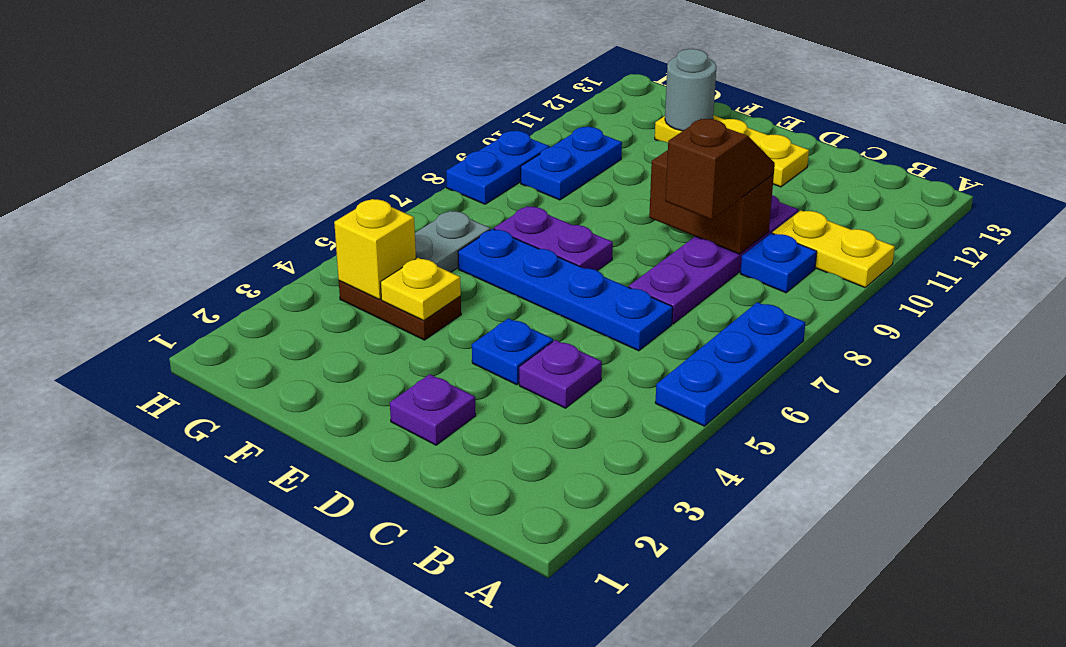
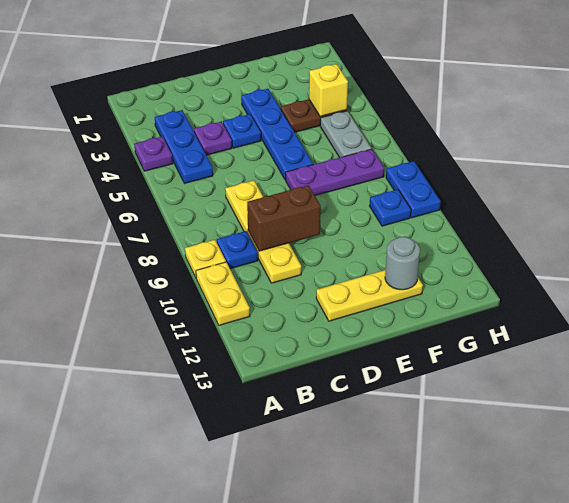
blue plate A5:A7 level 1 -> blue plate B3:B5 level 1
yellow plate A10:B10 level 1 -> yellow plate A10:A11 level 1
blue plate C6:F6 level 1 -> blue plate E3:E6 level 1
purple plate C7:C10 level 1 -> yellow plate C7:C10 level 1
brown slope C8:C9 level 3 top 8 -> none
purple plate D2 level 1 -> purple plate A4 level 1
purple plate E7:F7 level 1 -> purple plate E7:G7 level 1
yellow plate F4 level 2 -> yellow plate A9 level 1
blue plate G9:G10 level 1 -> blue plate G9 level 1

